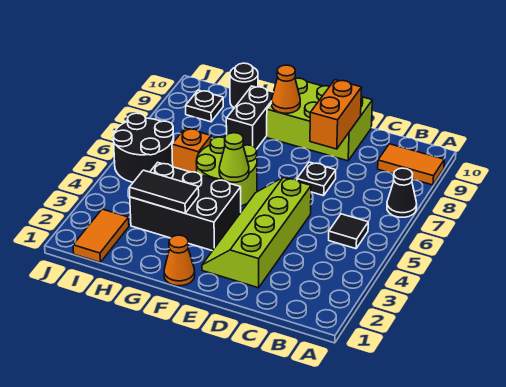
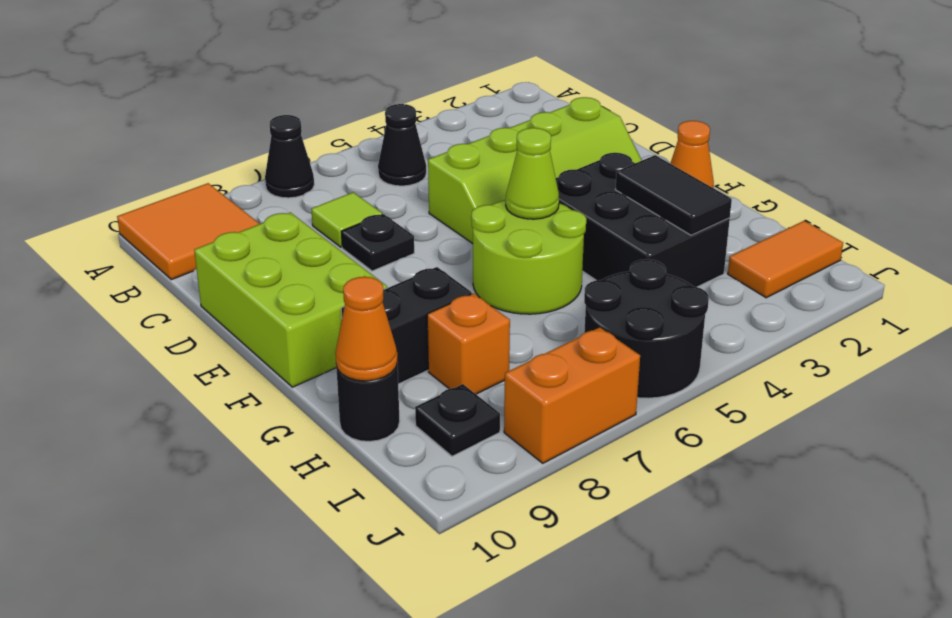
orange tile A9:B9 level 1 -> orange tile A9:B10 level 1
black tile B5 level 1 -> black cone B5 level 1
none -> lime tile C7 level 1
orange brick D8:D9 level 2 -> orange brick J7:J8 level 1
orange cone F9 level 2 -> orange cone H10 level 2
orange brick H6 level 1 -> orange brick H8 level 1

